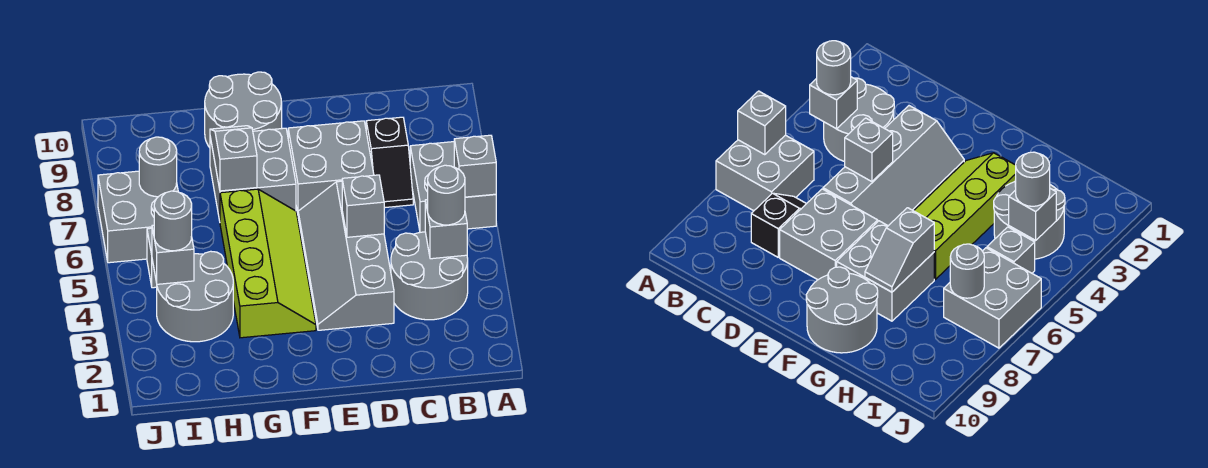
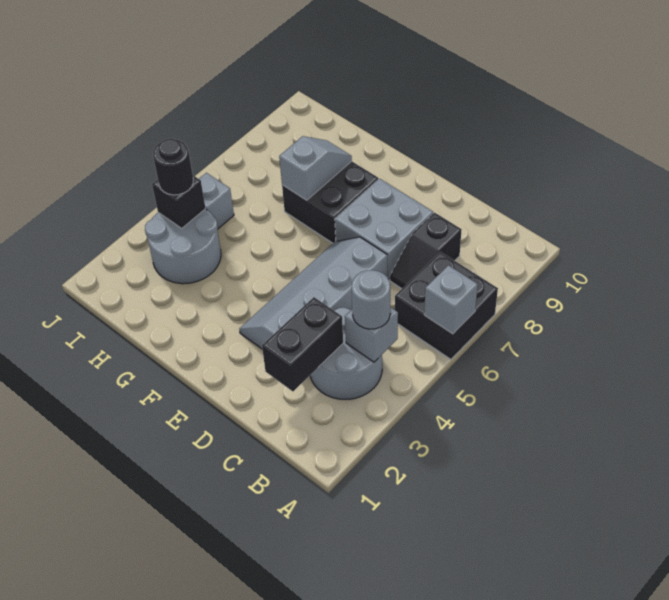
grey brick A6:B7 level 1 -> black brick A6:B7 level 1
none -> black brick C2:C3 level 2
grey brick D5 level 2 -> none
lime slope F3:G6 level 1 top G -> none
grey brick F7:G8 level 1 -> black brick F7:G8 level 1
grey round brick F9:G10 level 1 -> none
grey brick I4 level 2 -> black brick I4 level 2
grey round brick I4 level 3 -> black round brick I4 level 3
grey brick I6:J7 level 1 -> none
grey round brick I7 level 2 -> none

